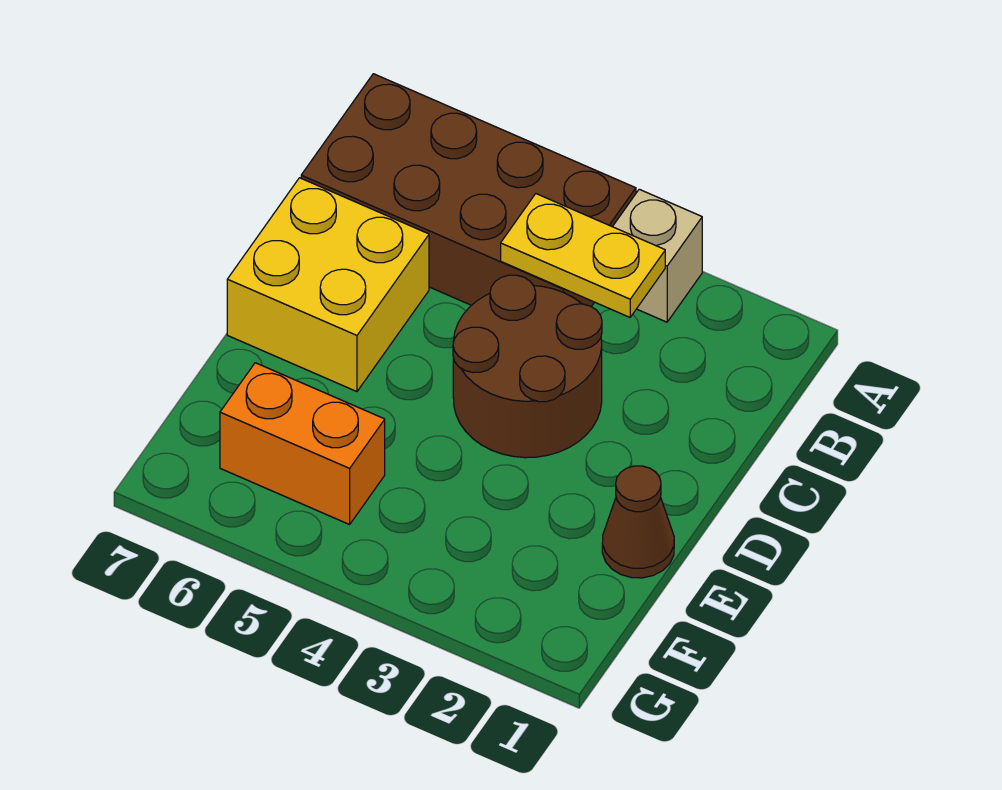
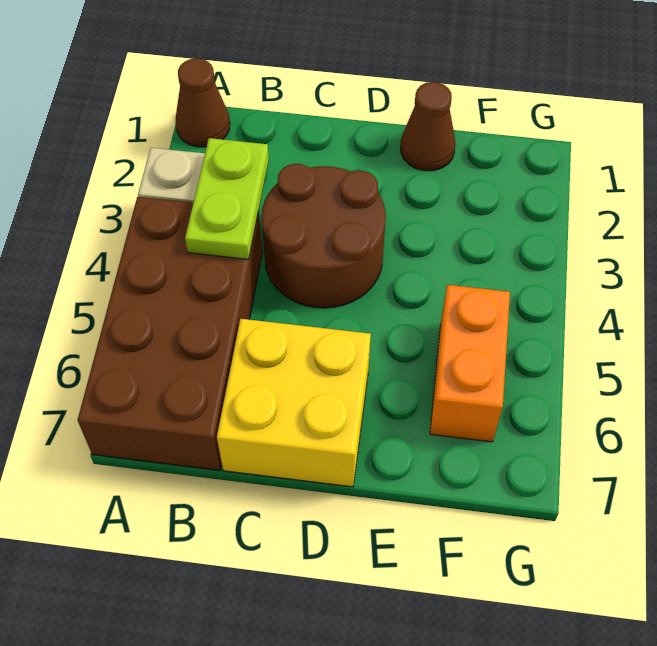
none -> brown cone A1 level 1
yellow plate B3:B4 level 2 -> lime plate B3:B4 level 2

